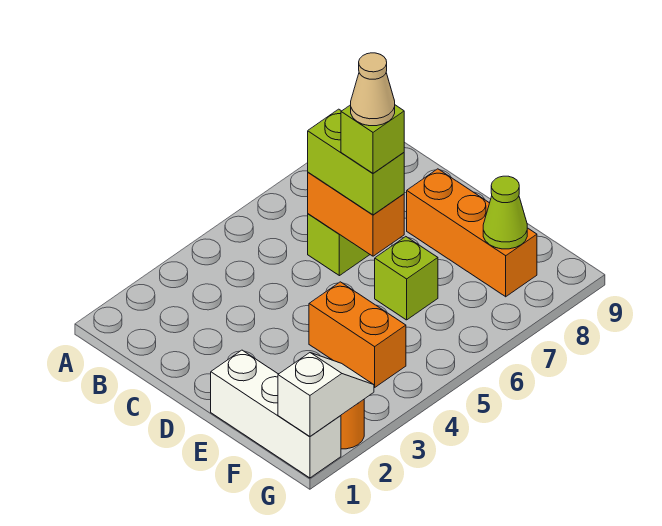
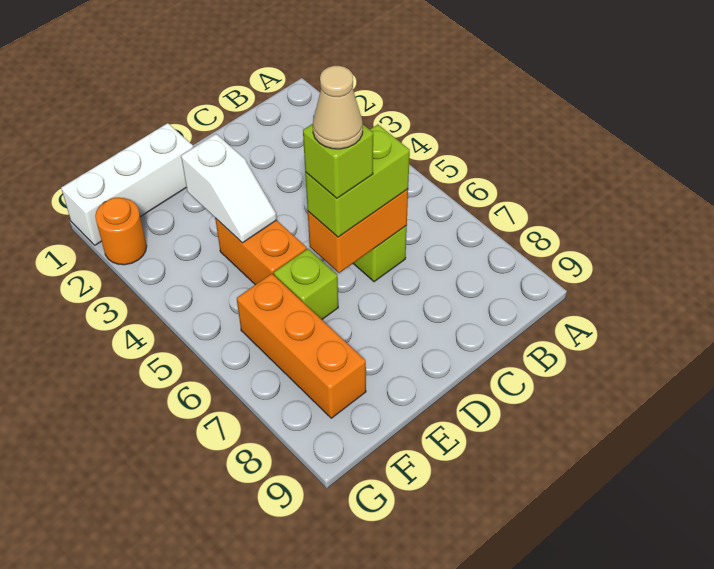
orange brick D8:F8 level 1 -> orange brick F6:F8 level 1
orange brick E4:F4 level 1 -> orange brick E4:E5 level 1
lime cone F8 level 2 -> none
white slope G1:G2 level 2 top 1 -> white slope E3:E4 level 2 top 3

